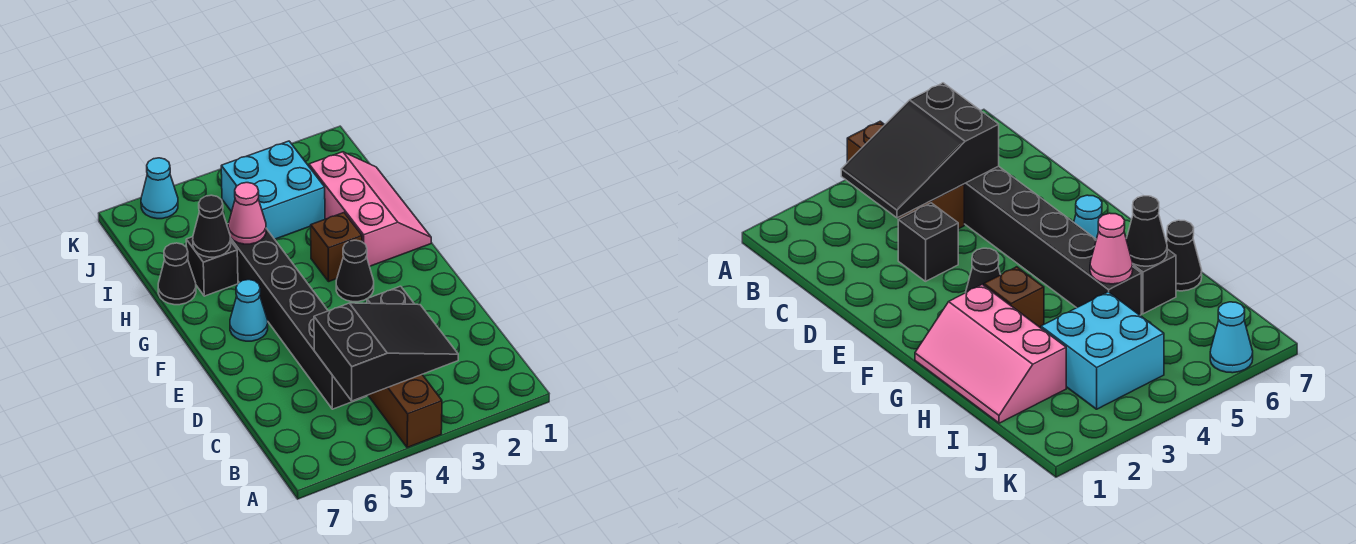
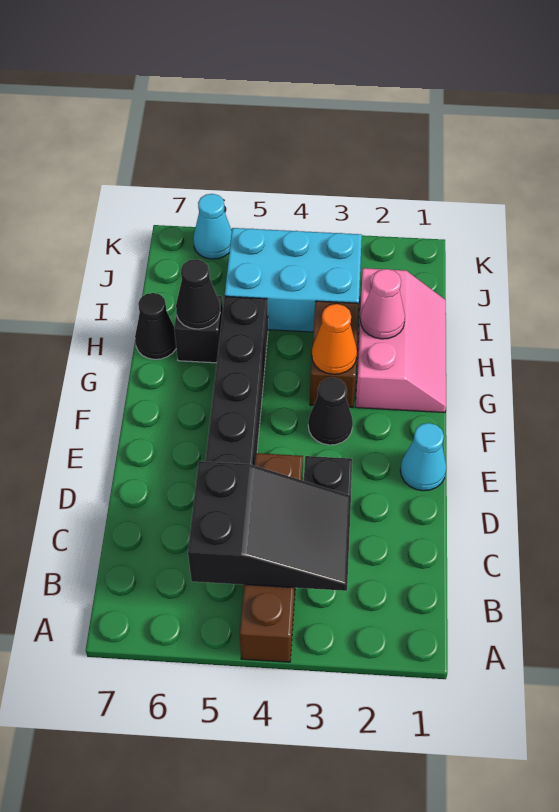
brown brick A4:C4 level 1 -> brown brick A4:D4 level 1
cyan cone F6 level 1 -> cyan cone E1 level 1
brown brick G3 level 1 -> brown brick G3:H3 level 1
none -> orange cone G3 level 2
pink cone H5 level 2 -> pink cone H2 level 2
cyan brick I3:J4 level 1 -> cyan brick I3:J5 level 1

